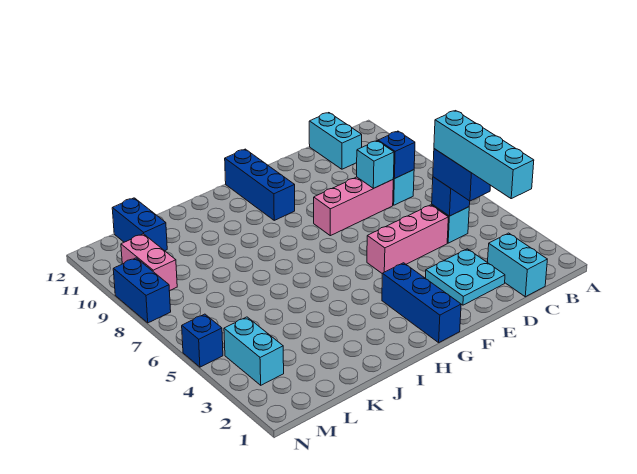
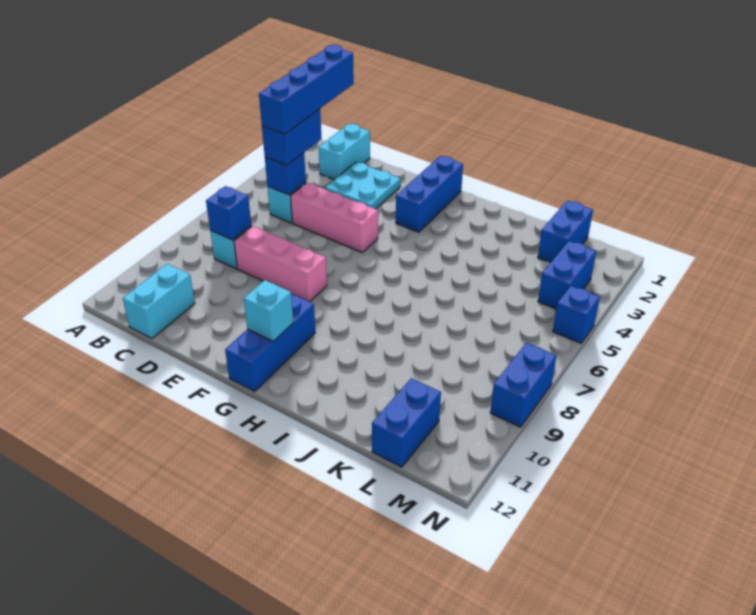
cyan brick C2:C5 level 4 -> blue brick C2:C5 level 4
cyan brick D8 level 2 -> cyan brick G11 level 2
none -> blue brick L1:L2 level 1
cyan brick M3:M4 level 1 -> blue brick M3:M4 level 1
pink brick M9:M10 level 1 -> none

